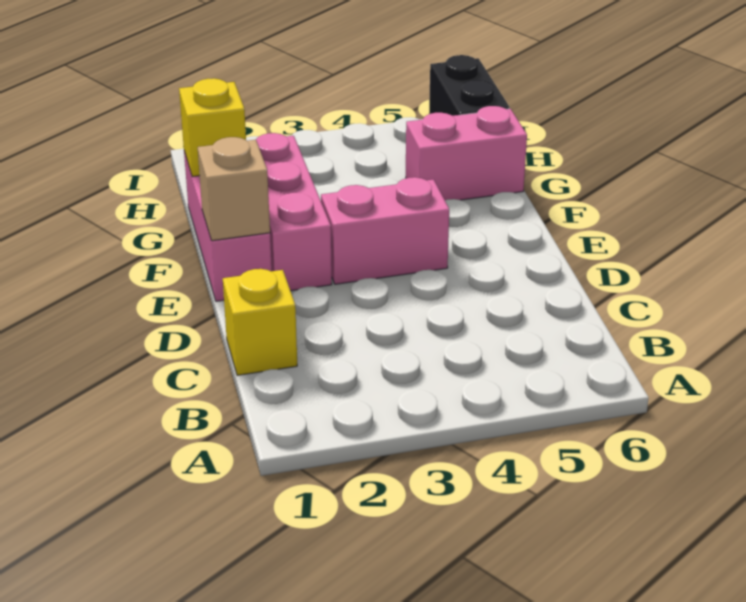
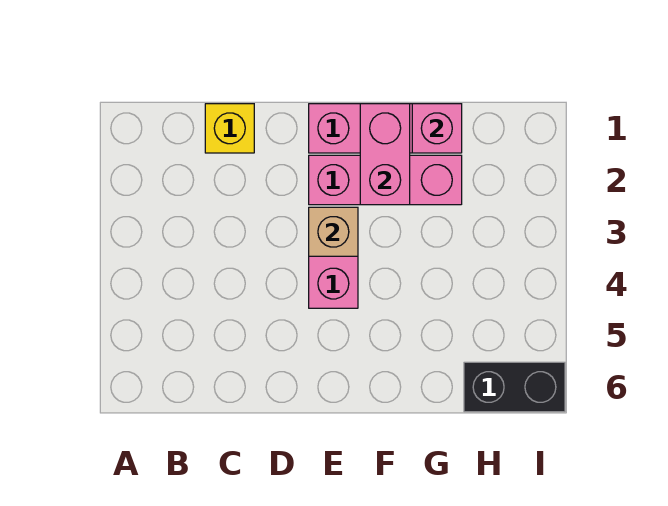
tan brick E1 level 2 -> tan brick E3 level 2
yellow brick G1 level 2 -> pink brick G1 level 2
pink brick G5:G6 level 1 -> pink brick F1:F2 level 2

